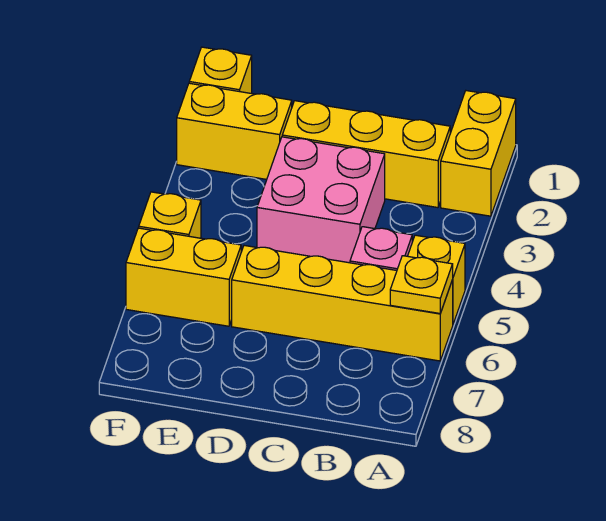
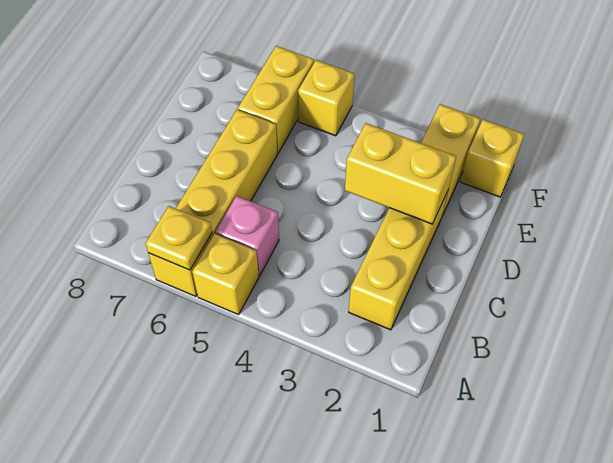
yellow brick A1:A2 level 1 -> yellow brick D2:D3 level 2
pink brick C3:D4 level 1 -> none

